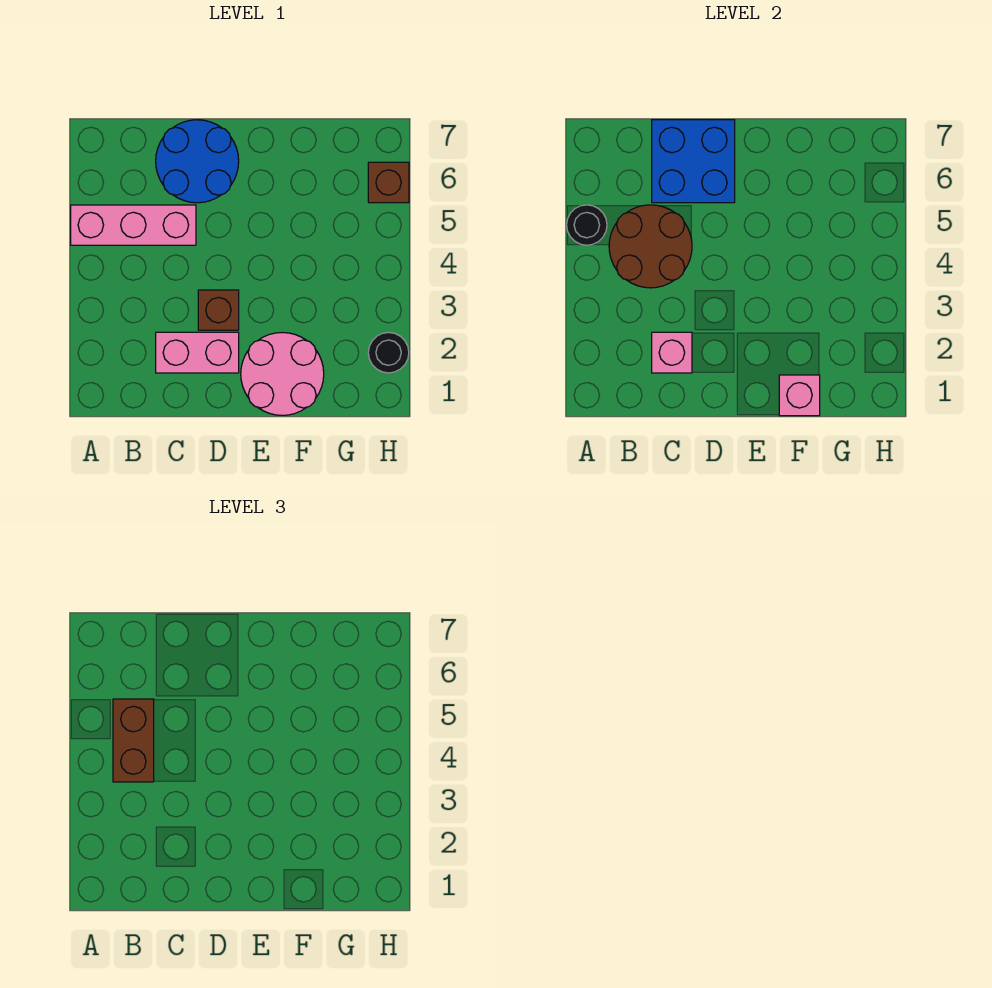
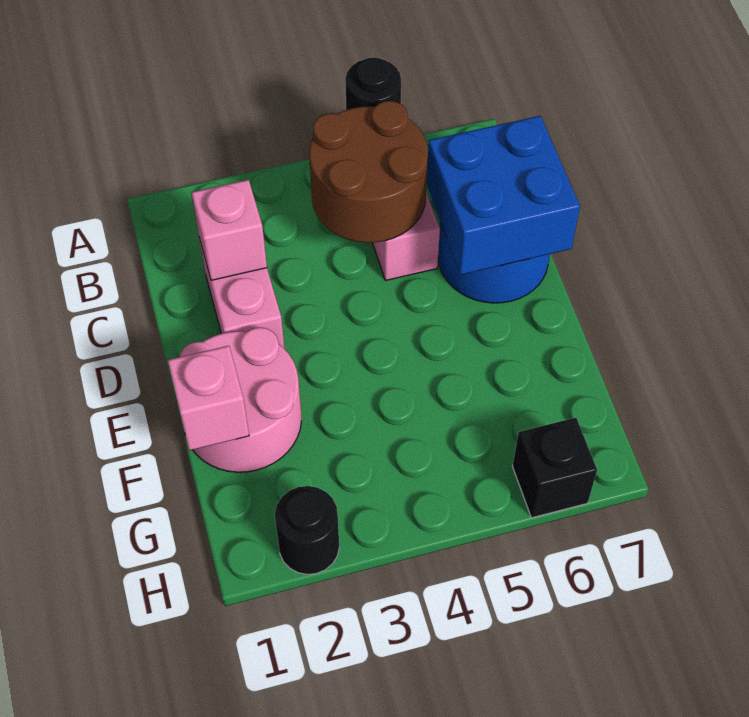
brown brick B4:B5 level 3 -> none
brown brick D3 level 1 -> none
brown brick H6 level 1 -> black brick H6 level 1

